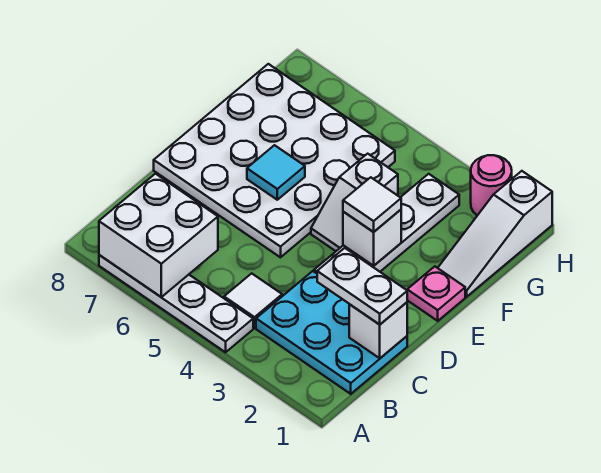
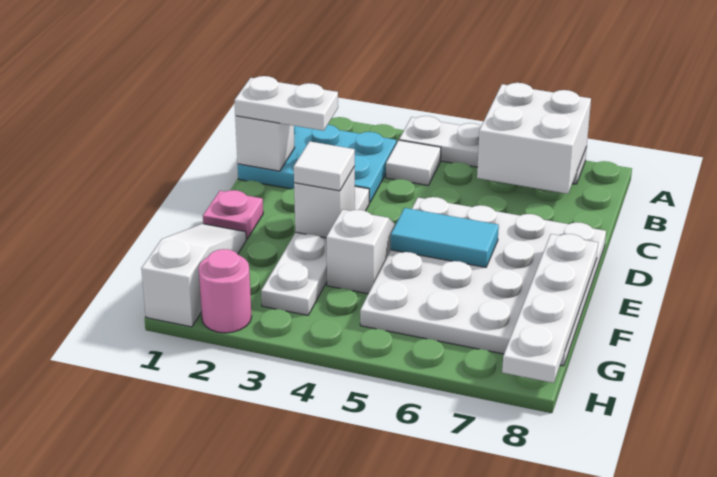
cyan tile E6 level 2 -> cyan tile E5:E6 level 2
none -> white plate E8:H8 level 2

